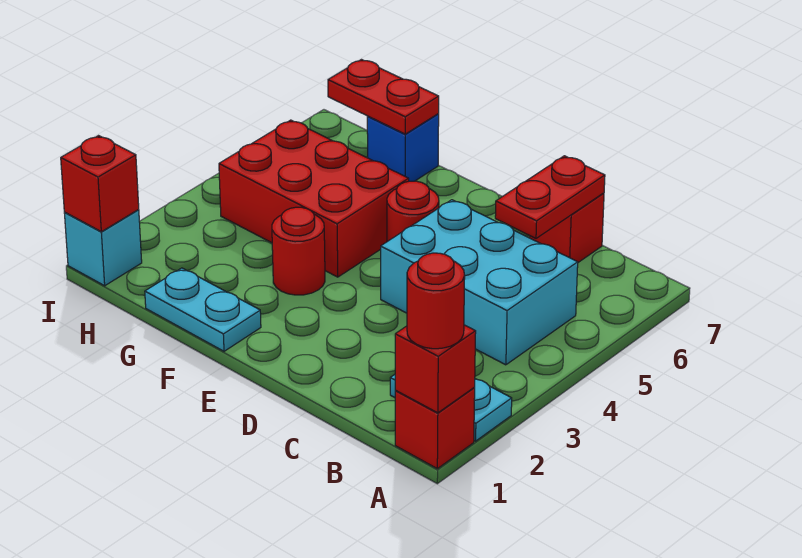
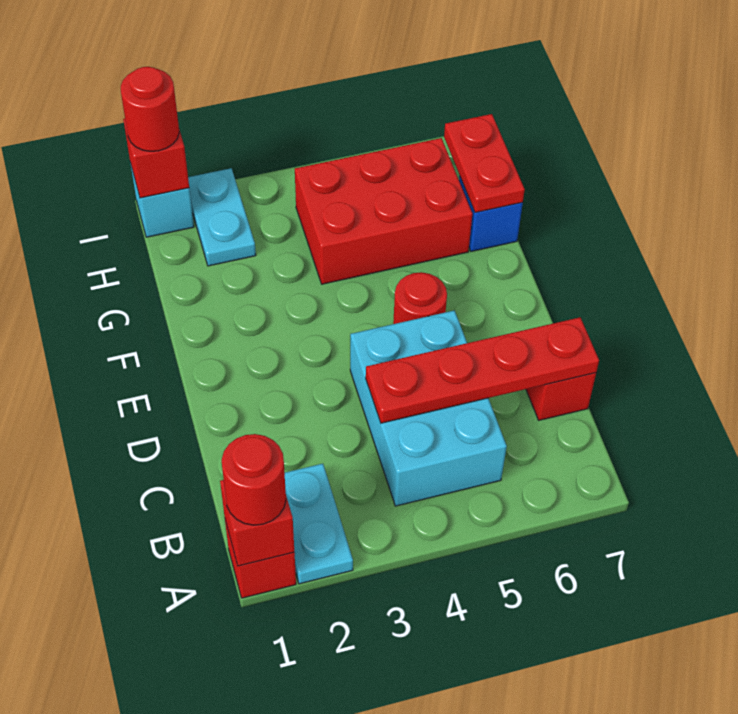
red plate C6:C7 level 2 -> red plate C4:C7 level 2
cyan plate F1:G1 level 1 -> cyan plate H2:I2 level 1
red round brick F3 level 1 -> red round brick I1 level 3
red brick F4:H5 level 1 -> red brick G4:H6 level 1

